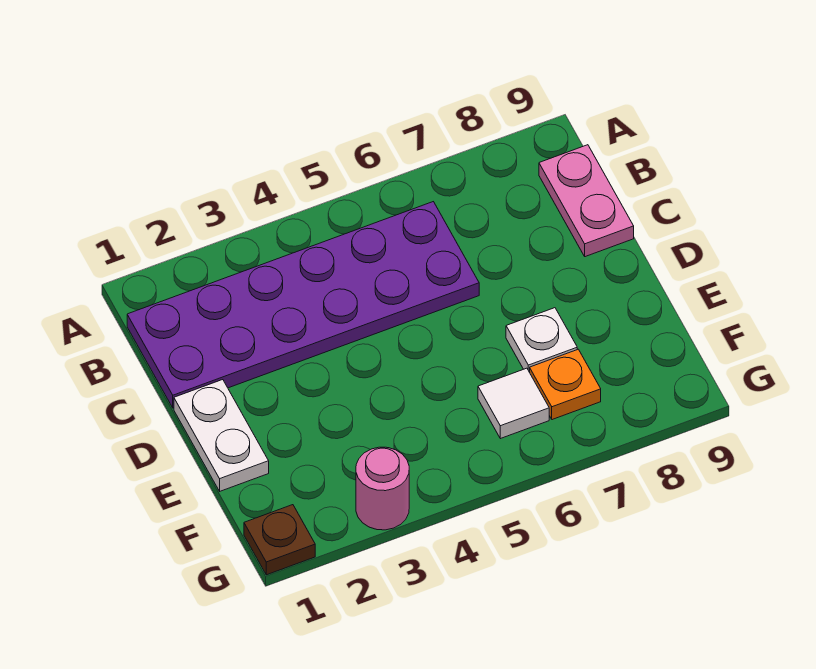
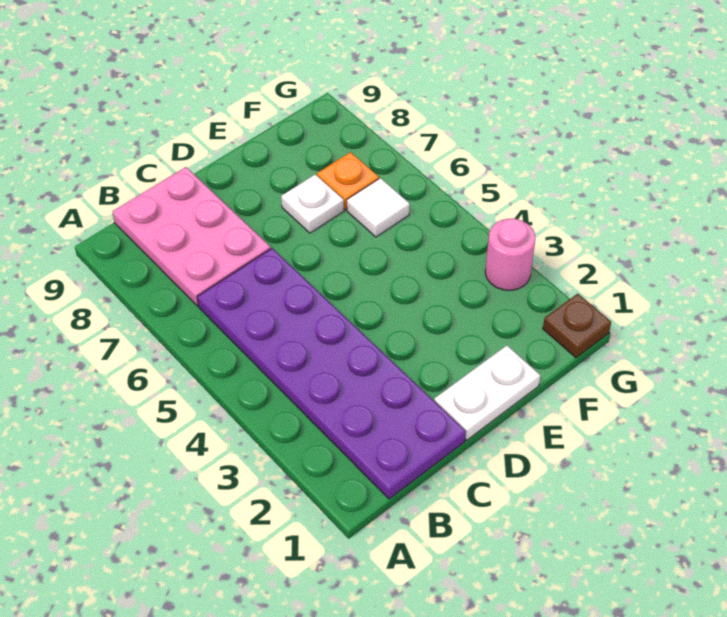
pink plate B9:C9 level 1 -> pink plate B7:C9 level 1

